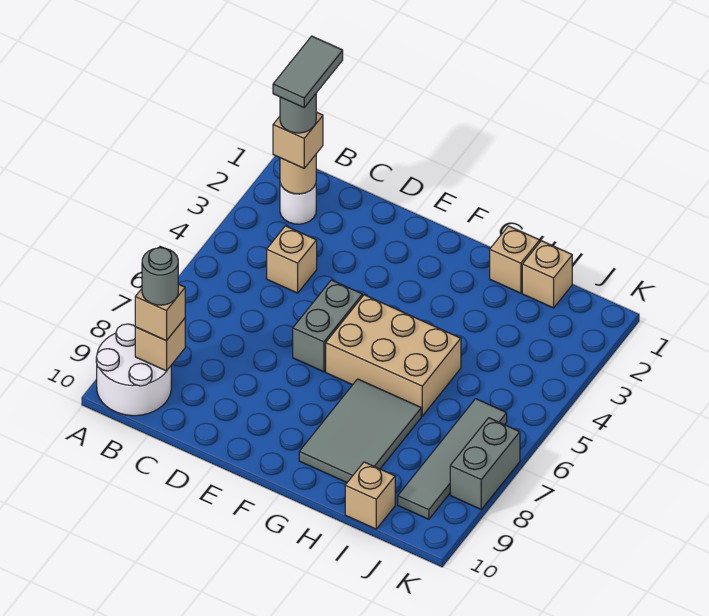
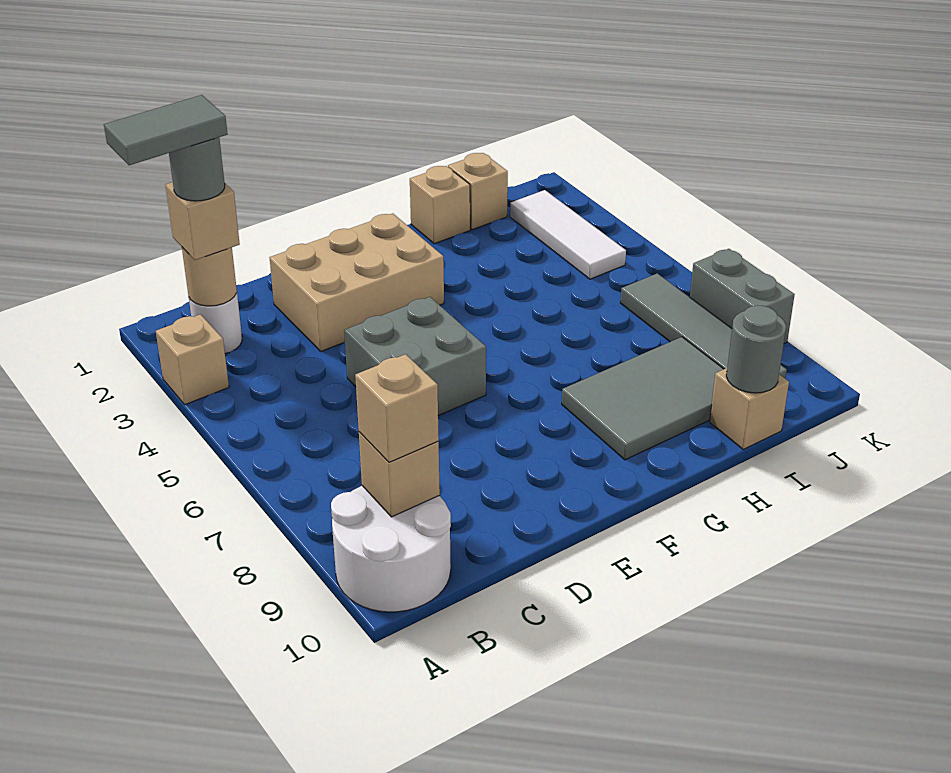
grey tile B1:B2 level 5 -> grey tile A2:B2 level 5
grey round brick B9 level 4 -> grey round brick I10 level 2
tan brick C4 level 1 -> tan brick A3 level 1
grey brick E5:E6 level 1 -> grey brick D5:E6 level 1
tan brick F5:H6 level 1 -> tan brick D2:F3 level 1
grey tile G7:H9 level 1 -> grey tile G8:I9 level 1
none -> white tile J2:J4 level 1

